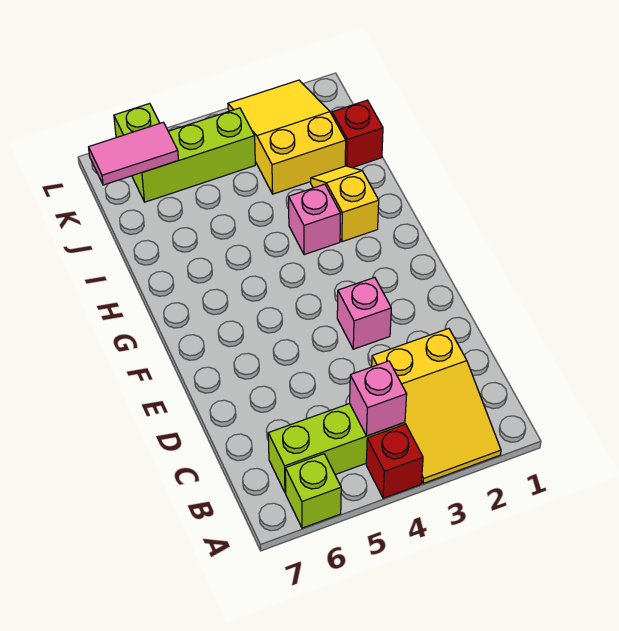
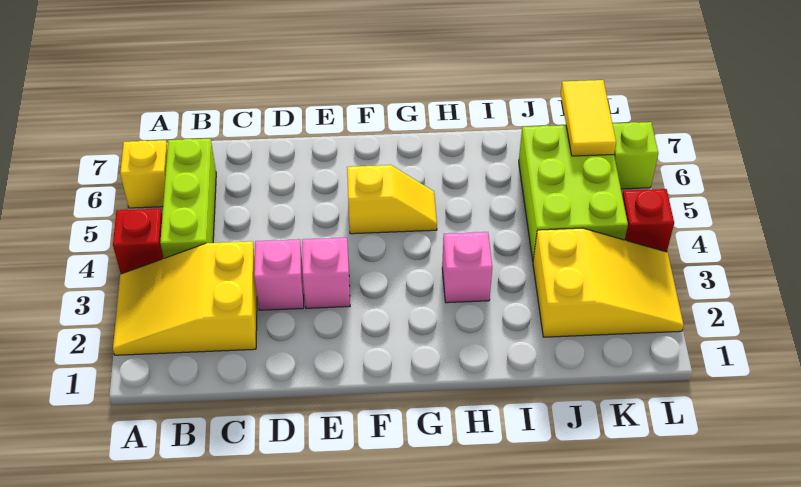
lime brick A6 level 1 -> yellow brick A6 level 1
pink brick B4 level 2 -> pink brick D3 level 1
yellow slope H2:I2 level 1 top H -> yellow slope F5:G5 level 1 top F
red brick J1 level 1 -> red brick L4 level 1
lime brick K4:K6 level 1 -> lime brick J4:K6 level 1
pink tile K6:K7 level 2 -> yellow tile K6:K7 level 2

